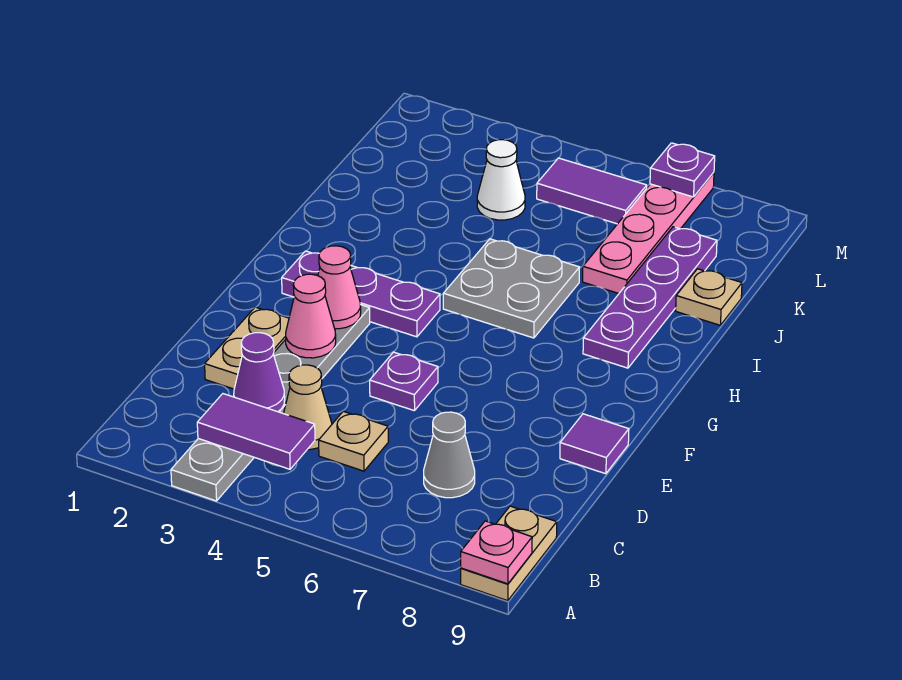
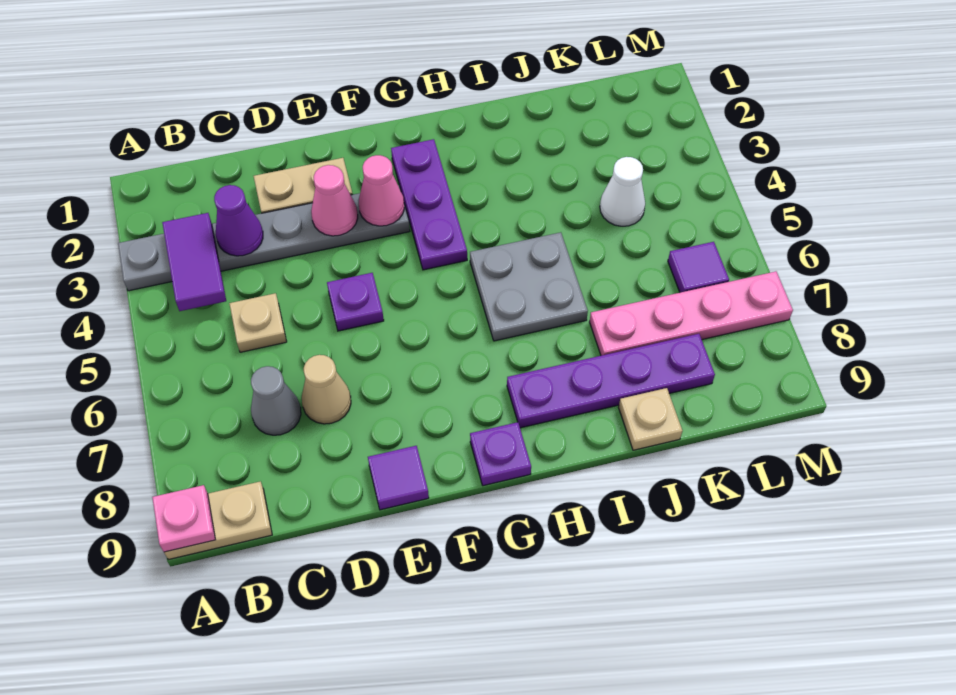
tan cone C4 level 1 -> tan cone D7 level 1
purple tile L5:L6 level 1 -> purple tile L6 level 1
purple plate M7 level 2 -> purple plate G9 level 1

